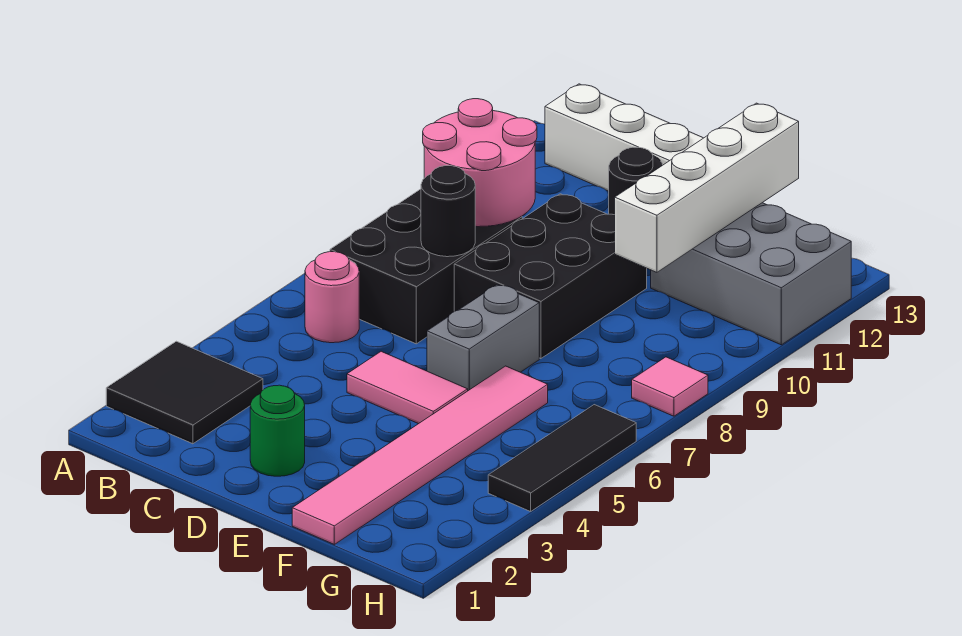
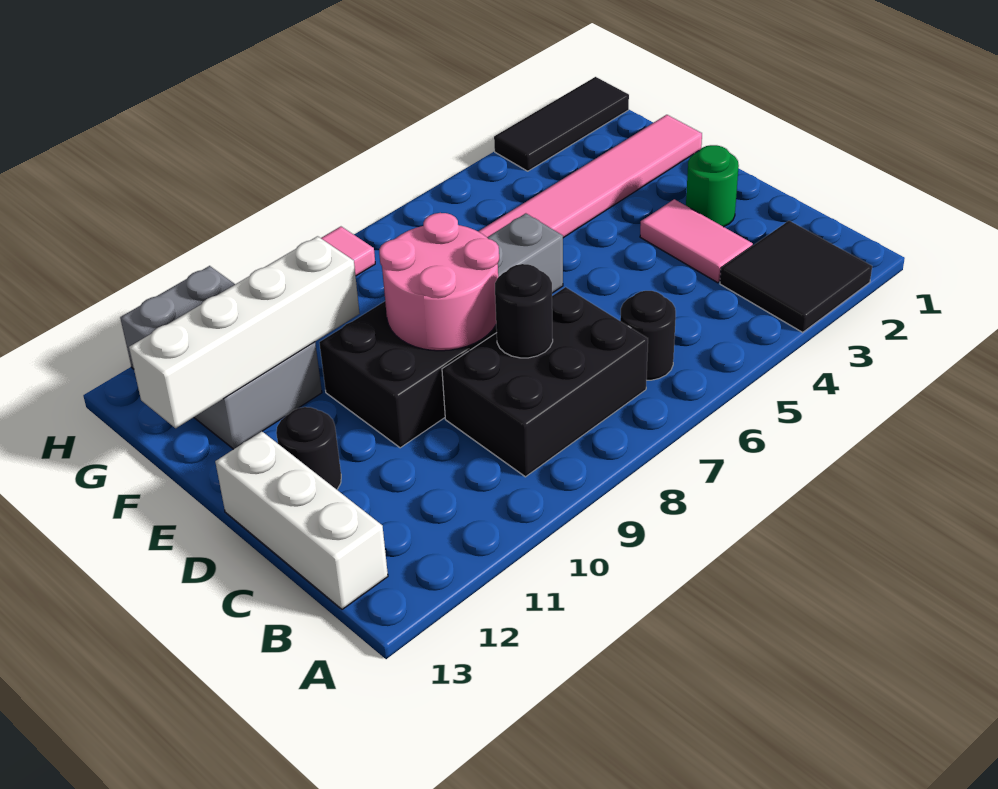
pink round brick B6 level 1 -> black round brick B6 level 1
pink round brick B9:C10 level 2 -> pink round brick D8:E9 level 2
pink tile D5:E5 level 1 -> pink tile C3:D3 level 1
black tile H4:H6 level 1 -> black tile H1:H3 level 1

